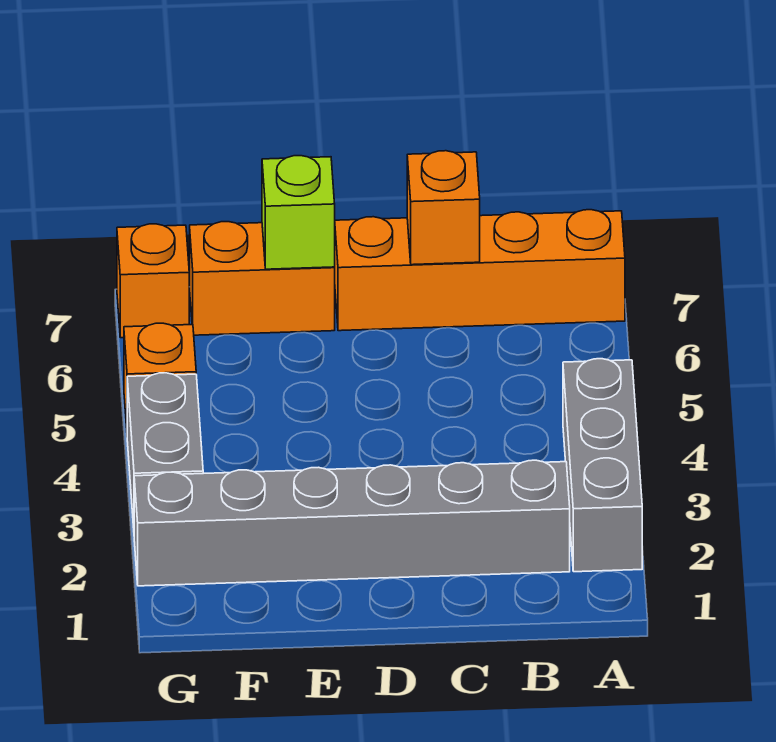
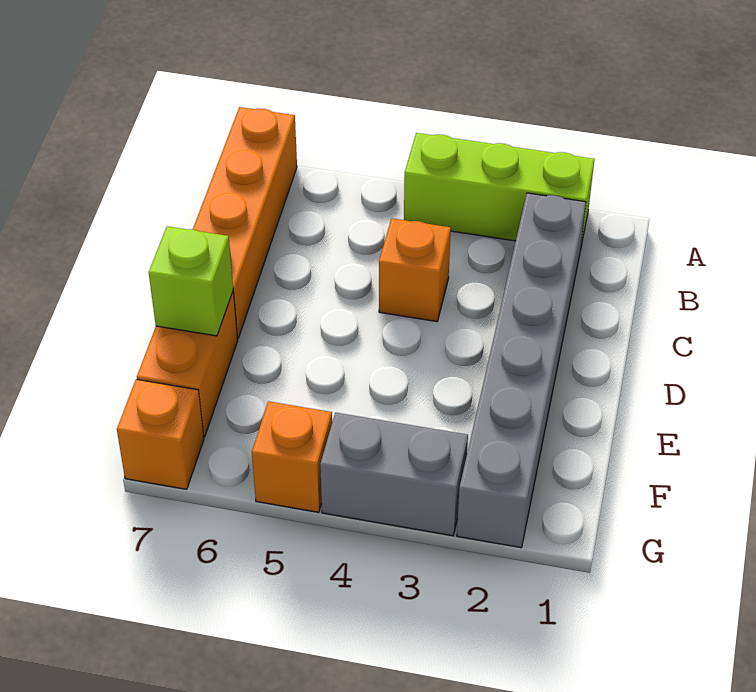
grey brick A2:A4 level 1 -> lime brick A2:A4 level 1
orange brick C7 level 2 -> orange brick C4 level 1

